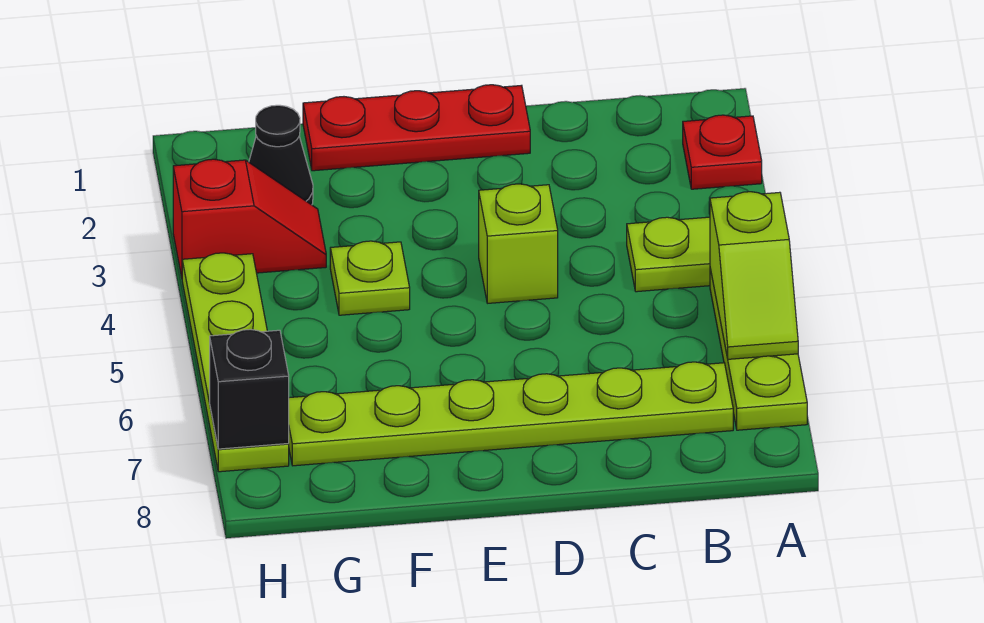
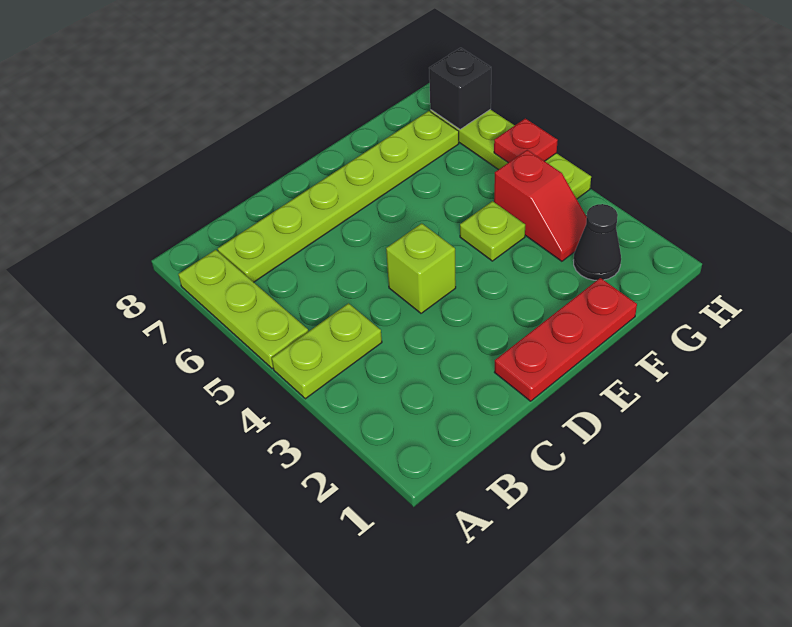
red plate A2 level 1 -> red plate H5 level 2
lime slope A5:A6 level 2 top 5 -> none
red slope G3:H3 level 1 top H -> red slope G3:G4 level 1 top 4

